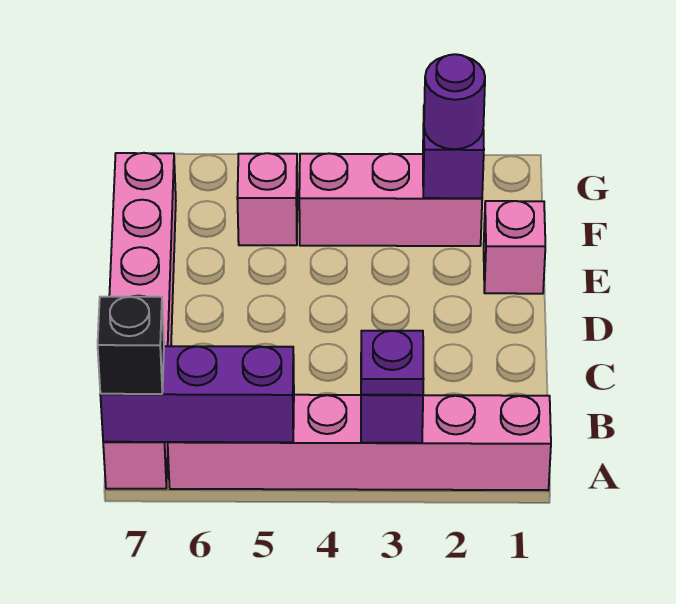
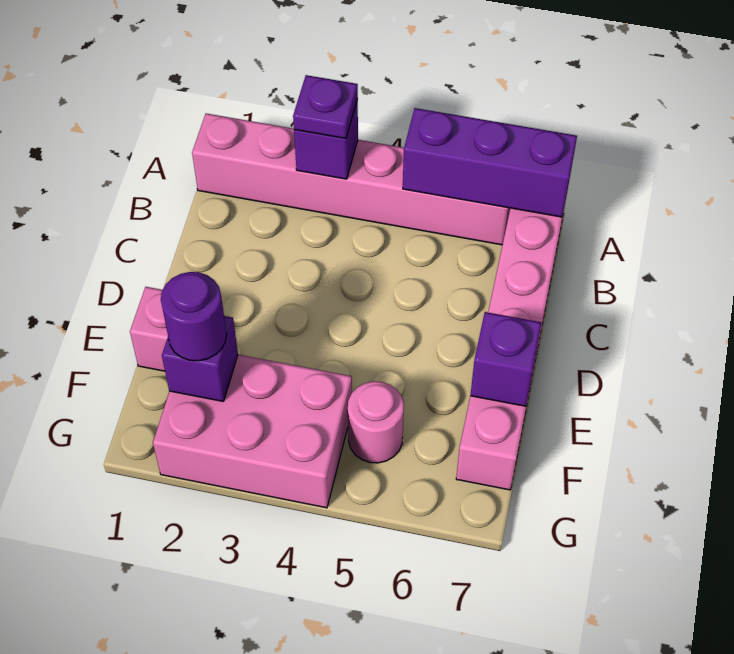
black brick A7 level 3 -> none
none -> purple brick E7 level 2
pink brick F2:F4 level 1 -> pink brick F2:G4 level 1
pink brick F5 level 1 -> pink round brick F5 level 1

